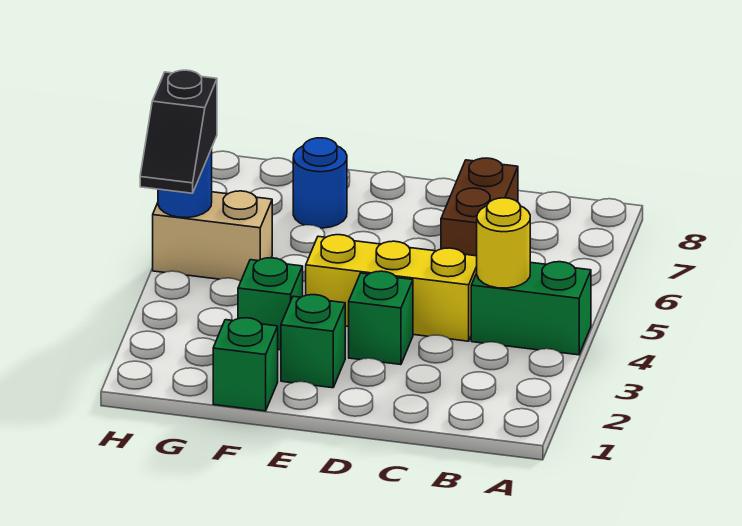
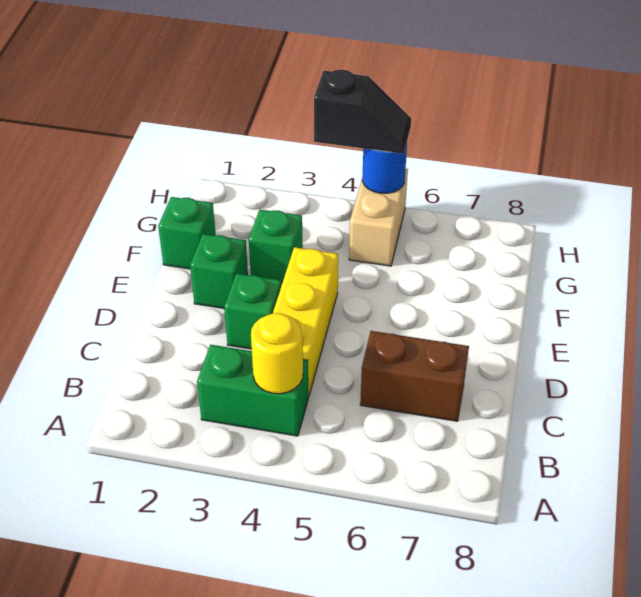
green brick A4:B4 level 1 -> green brick B3:B4 level 1
blue round brick F7 level 1 -> none
black slope H4:H5 level 3 top 5 -> black slope H4:H5 level 3 top 4

